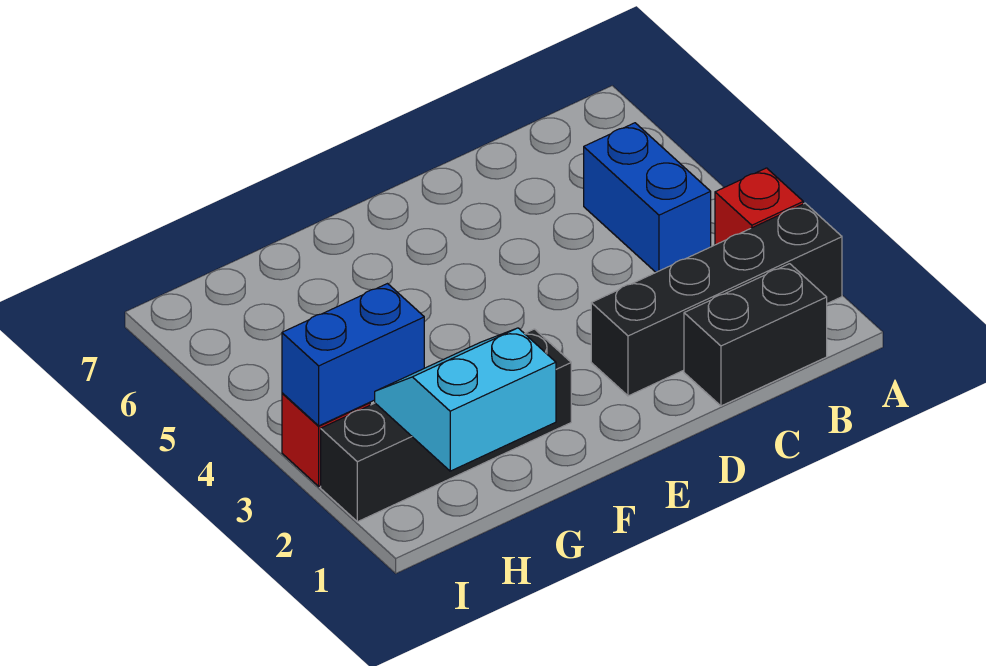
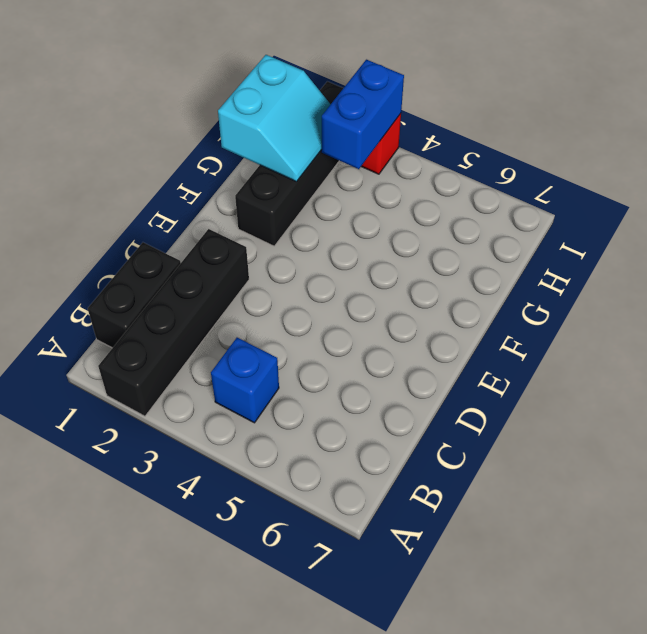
red brick A3 level 1 -> none
blue brick B4:B5 level 1 -> blue brick B4 level 1

